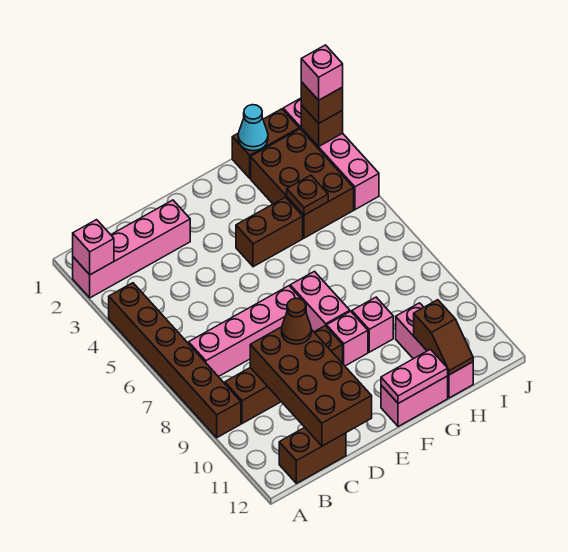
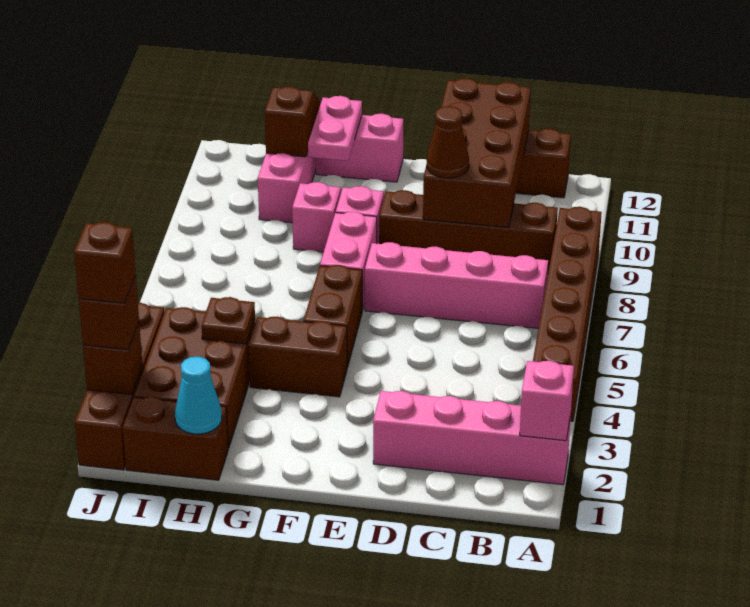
none -> brown brick F5:F6 level 1
pink plate F12:G12 level 2 -> pink plate G11:G12 level 2
pink brick J1:J4 level 1 -> brown brick J1:J4 level 1
pink brick J2 level 4 -> brown brick J2 level 4

